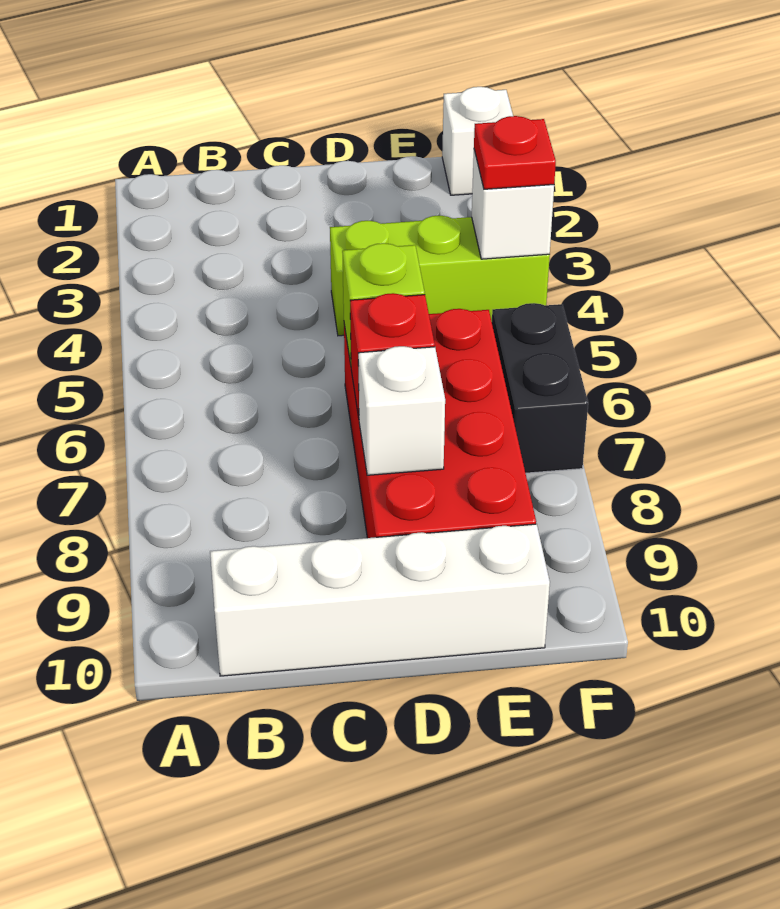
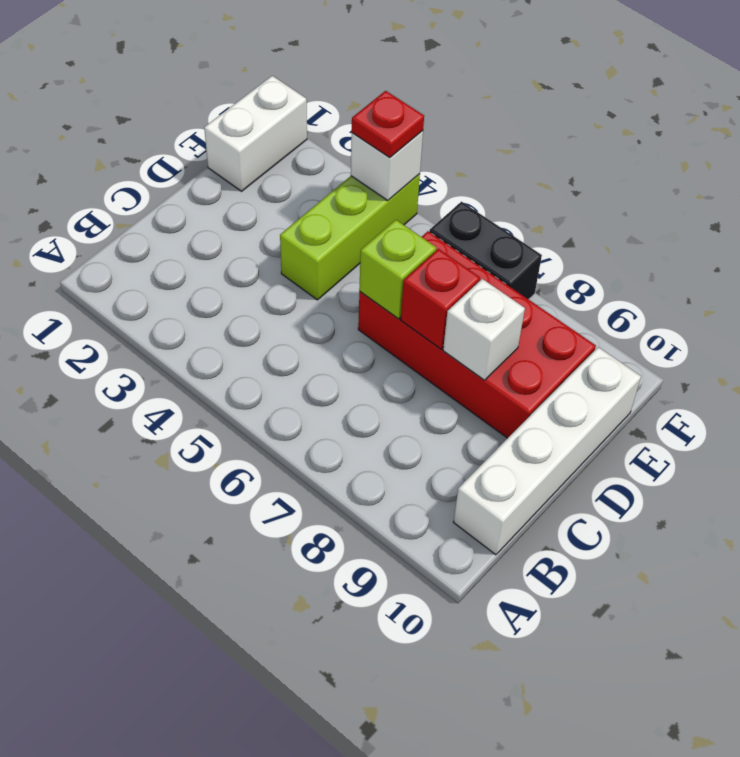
white brick F1 level 1 -> white brick E1:F1 level 1

